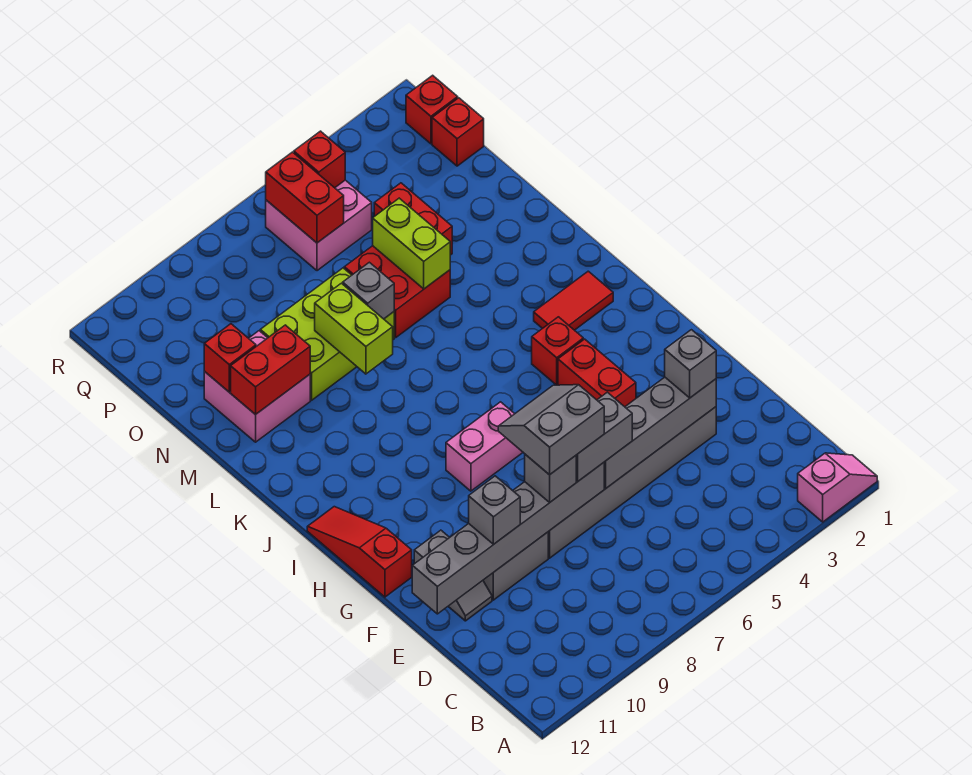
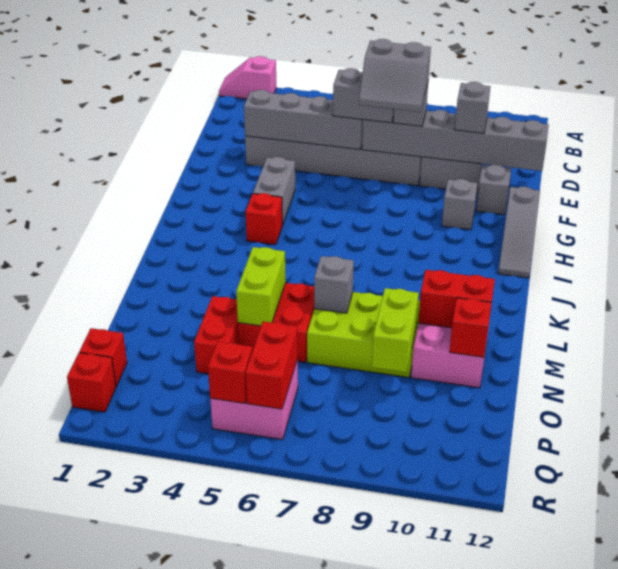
grey brick E3 level 3 -> grey brick G10 level 1
red brick G4:H4 level 1 -> grey brick G4:H4 level 1
red slope G12:I12 level 1 top G -> grey slope G12:I12 level 1 top G
pink brick H7:H8 level 1 -> none
red tile J2:J3 level 1 -> none
lime brick L8:M8 level 2 -> lime brick N9:O9 level 2

